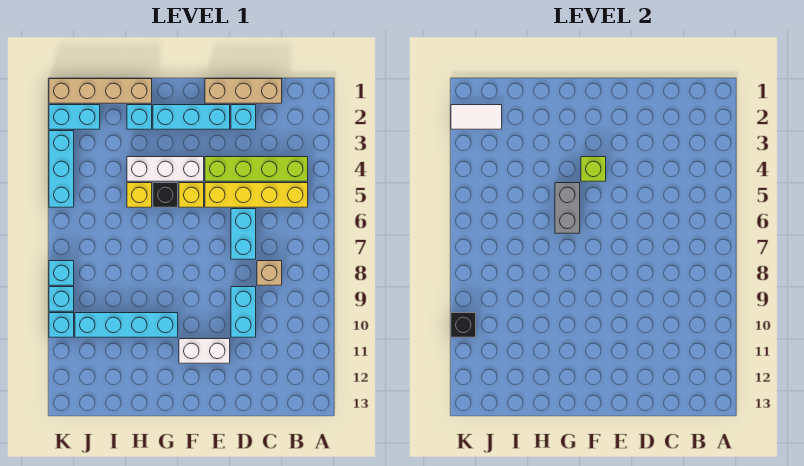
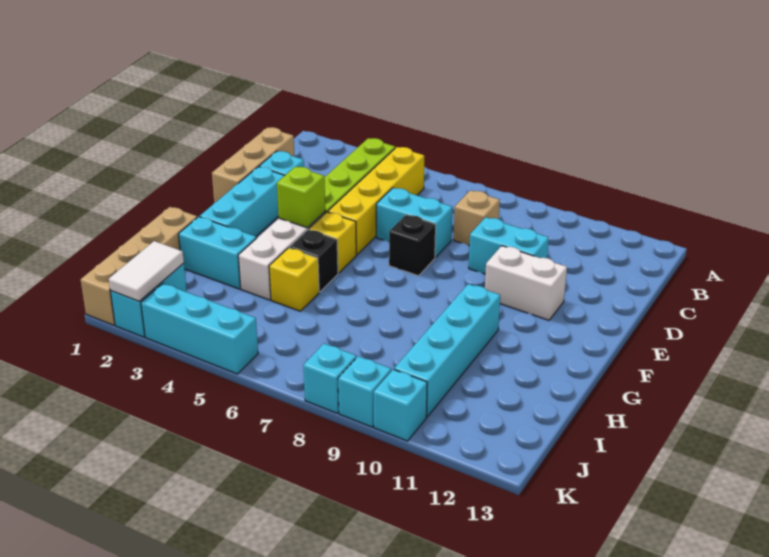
white brick E11:F11 level 1 -> white brick E10:E11 level 1
grey brick G5:G6 level 2 -> none
cyan brick H2 level 1 -> cyan brick H2:H3 level 1
black brick K10 level 2 -> black brick E7 level 1

